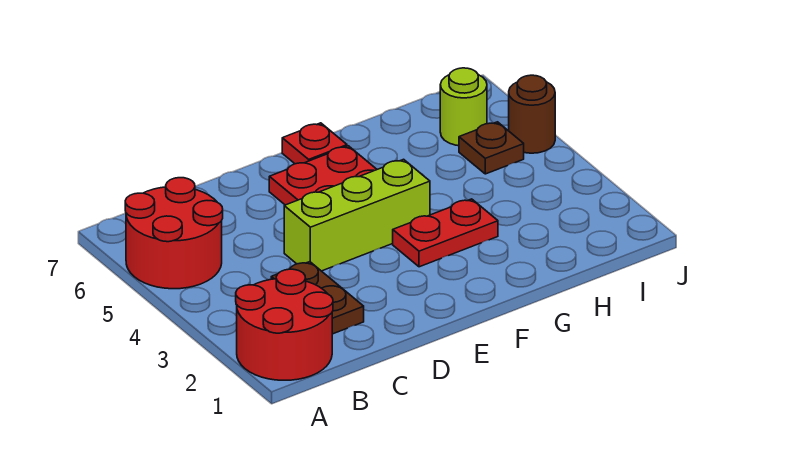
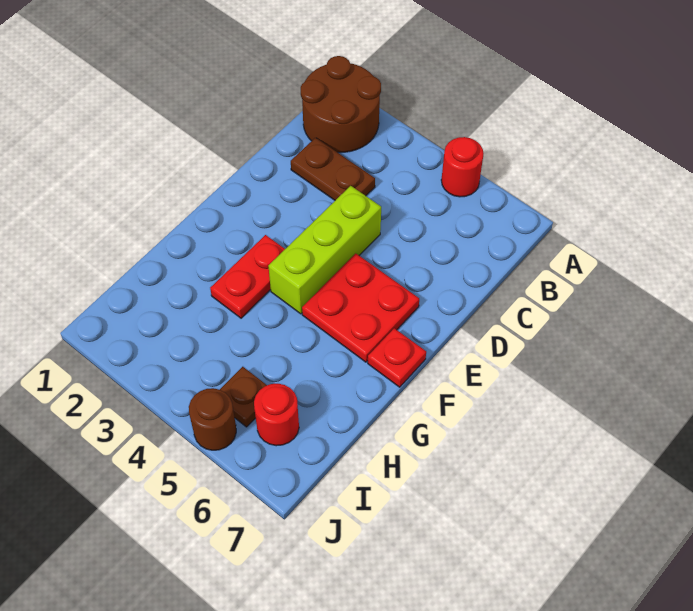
red round brick A1:B2 level 1 -> brown round brick A1:B2 level 1
red round brick A5:B6 level 1 -> red round brick A5 level 1
lime round brick I6 level 1 -> red round brick I6 level 1

